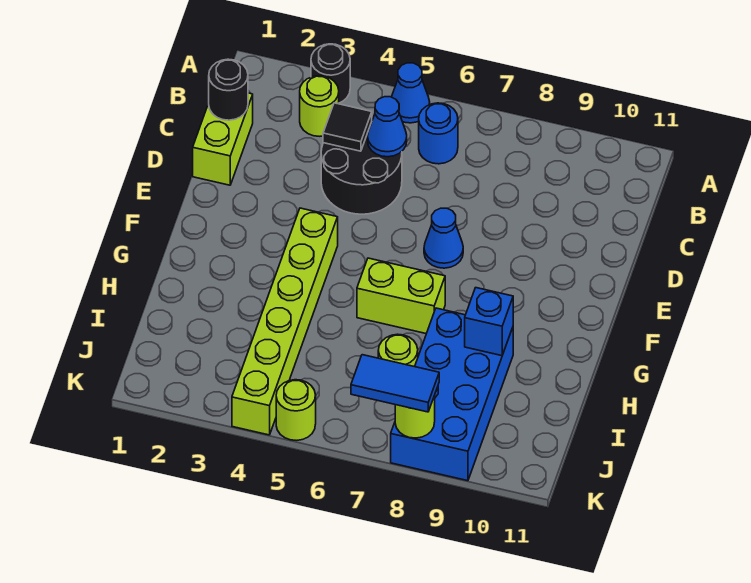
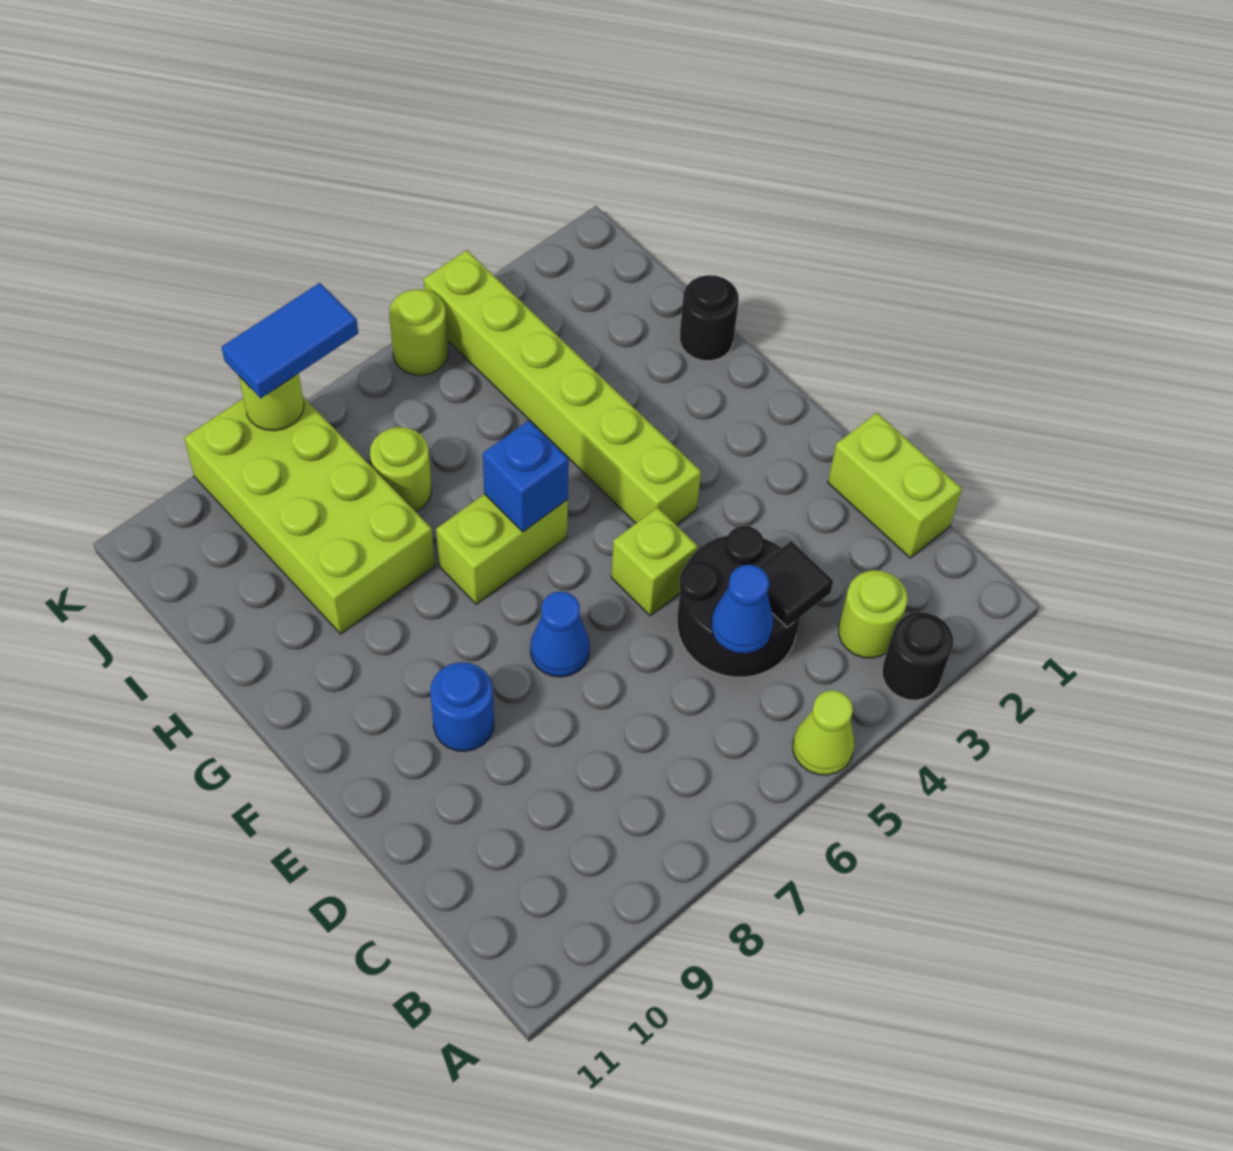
blue cone A5 level 1 -> lime cone A5 level 1
blue round brick B6 level 1 -> blue round brick E9 level 1
black round brick C1 level 2 -> black round brick H1 level 1
none -> lime brick E5 level 1
blue brick H8:K9 level 1 -> lime brick H8:K9 level 1
blue brick H9 level 2 -> blue brick G6 level 2

